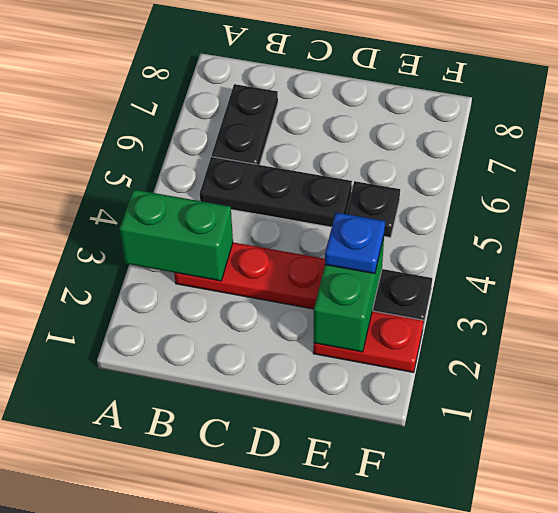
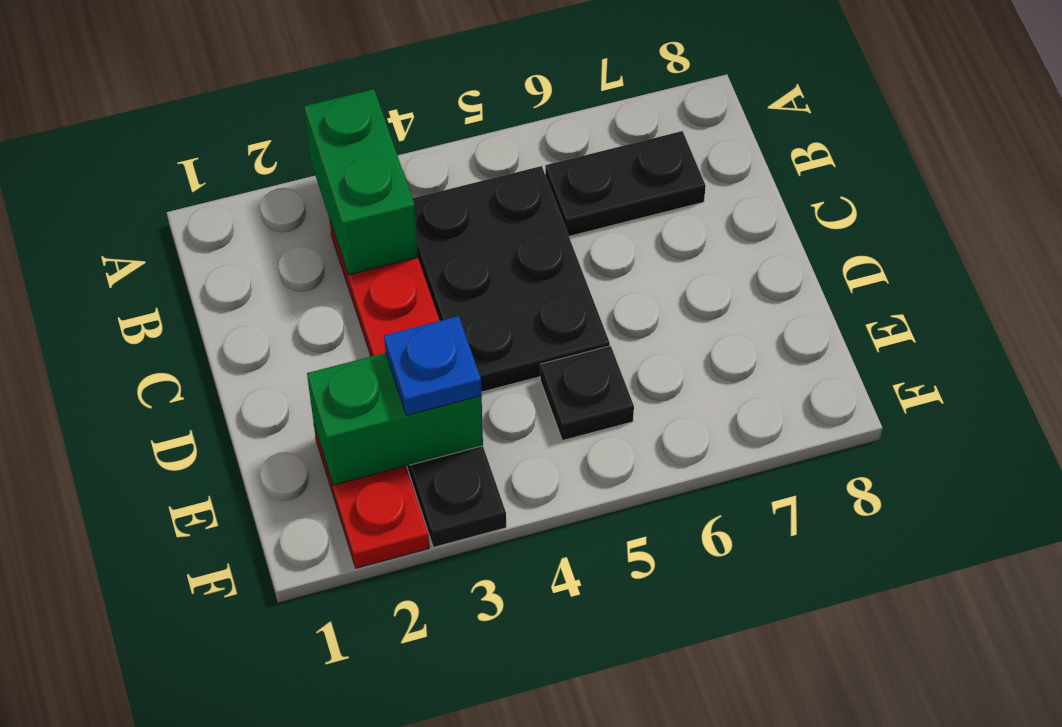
black plate B5:D5 level 1 -> black plate B4:D5 level 1

